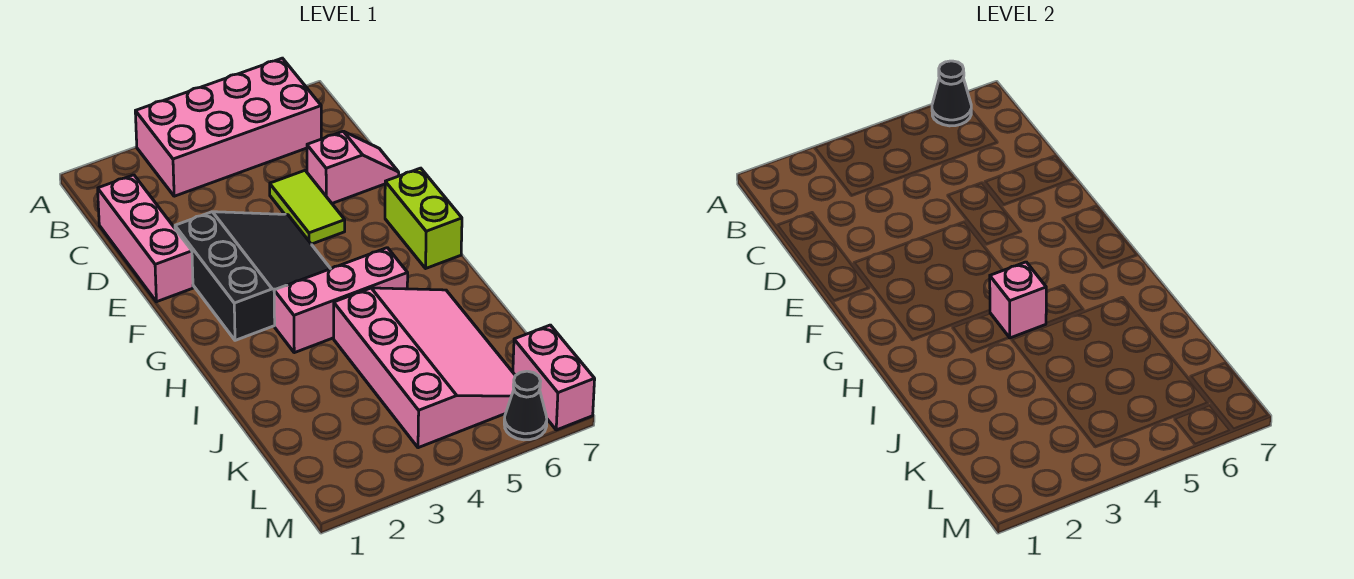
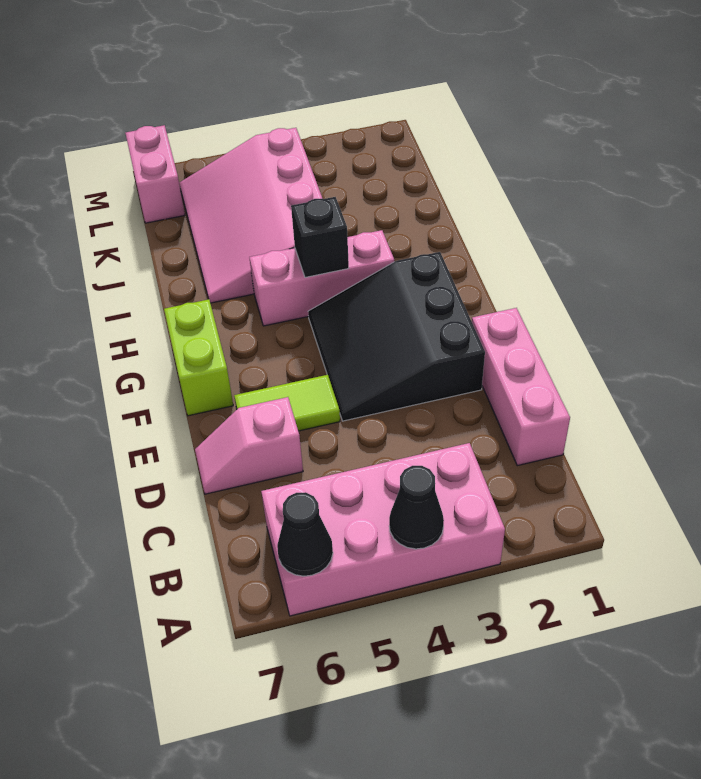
lime tile D5:E5 level 1 -> lime tile E5:E6 level 1
pink brick H4 level 2 -> black brick H4 level 2
black cone M6 level 1 -> black cone A4 level 2

